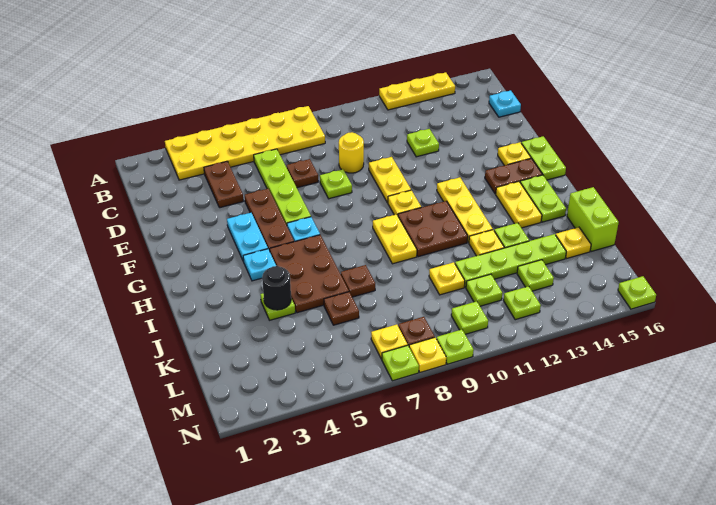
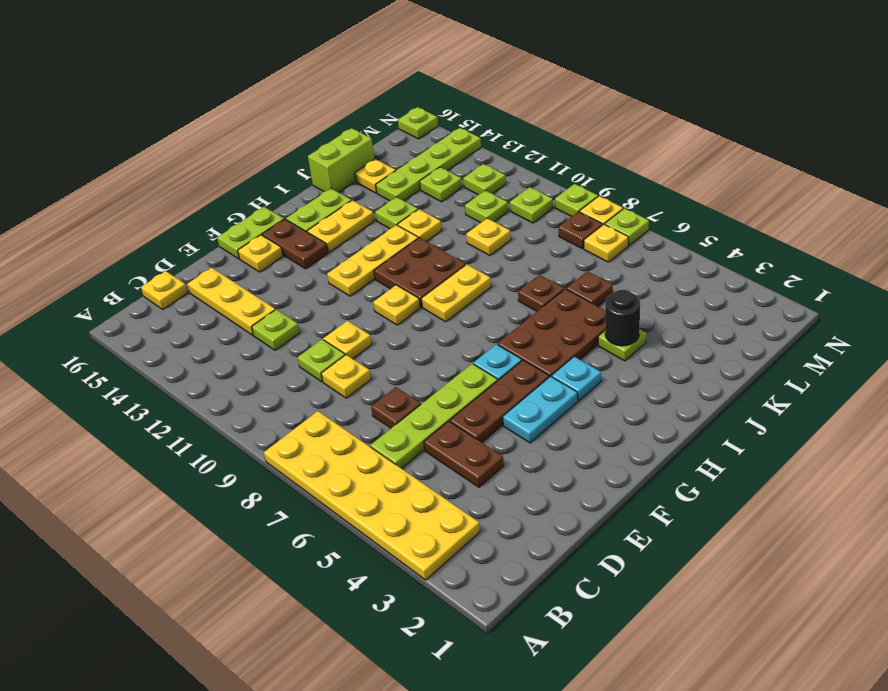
yellow plate A12:A14 level 1 -> yellow plate D13:D15 level 1
brown plate C4:D4 level 1 -> brown plate D4:D5 level 1
cyan plate C16 level 1 -> yellow plate C16 level 1
yellow round brick D9 level 1 -> yellow plate D9 level 1
lime plate E8 level 1 -> lime plate D10 level 1
yellow plate E10:F10 level 1 -> yellow plate E10 level 1
lime plate K11:K14 level 1 -> lime plate K14:N14 level 1

